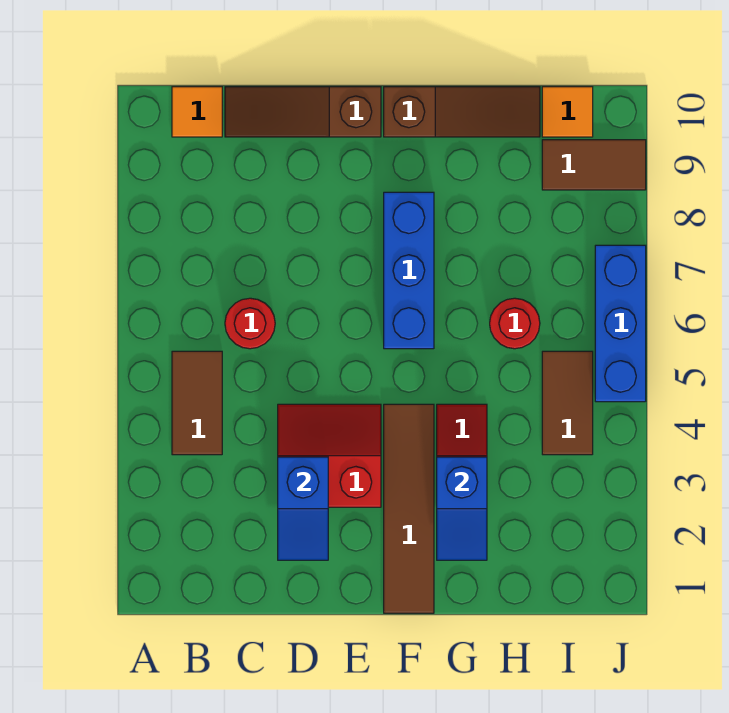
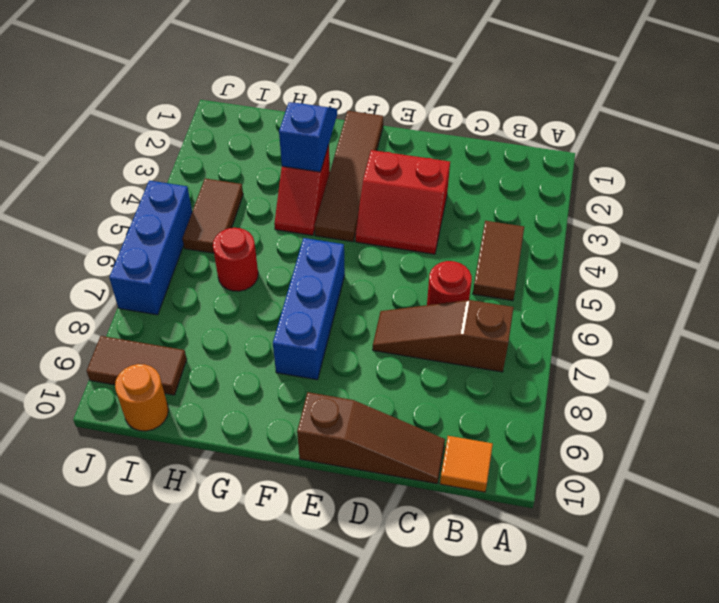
blue slope D2:D3 level 2 top 3 -> none
brown slope F10:H10 level 1 top F -> brown slope B7:D7 level 1 top B
orange tile I10 level 1 -> orange round brick I10 level 1

